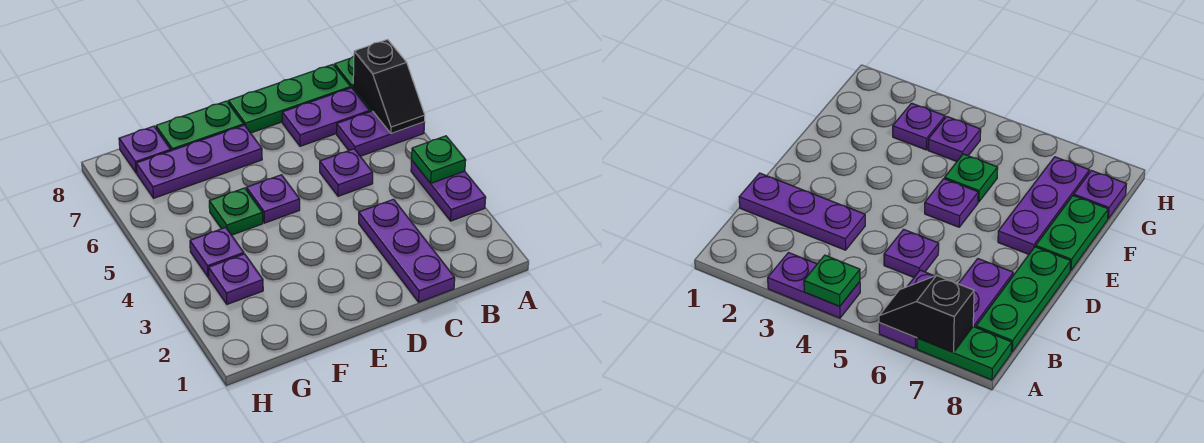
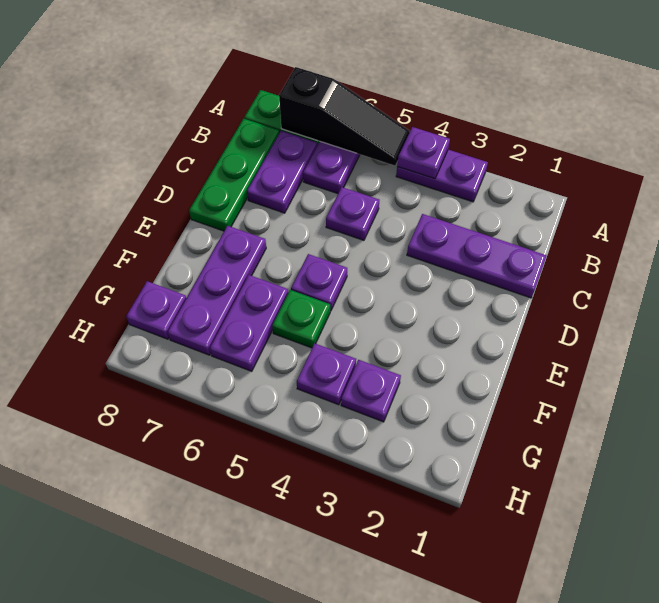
green plate A4 level 2 -> purple plate A4 level 2
black slope A6:A7 level 2 top 7 -> black slope A5:A7 level 2 top 7
green plate E8:F8 level 1 -> none
none -> purple plate F6:G6 level 1

